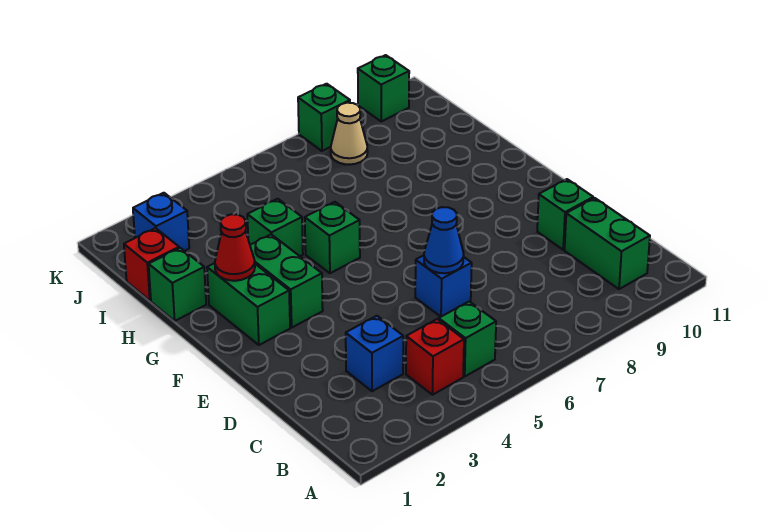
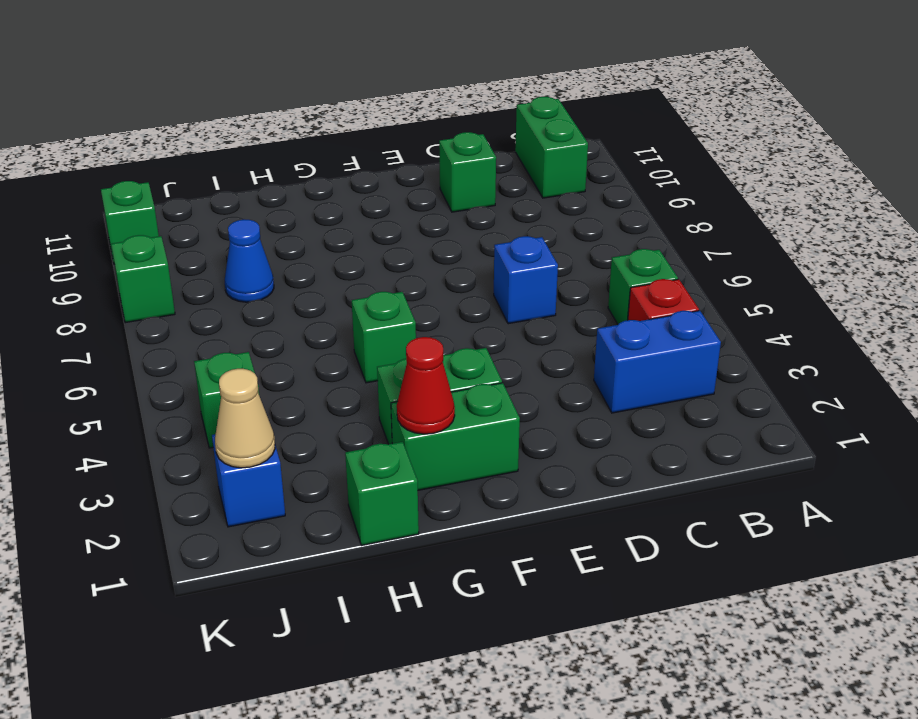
green brick B10:C10 level 1 -> green brick B10:B11 level 1
blue brick C3 level 1 -> blue brick B3:C3 level 1
blue cone D6 level 2 -> blue cone I8 level 1
green brick H4 level 1 -> green brick J4 level 1
red brick I1 level 1 -> none
tan cone J8 level 1 -> tan cone J2 level 2

